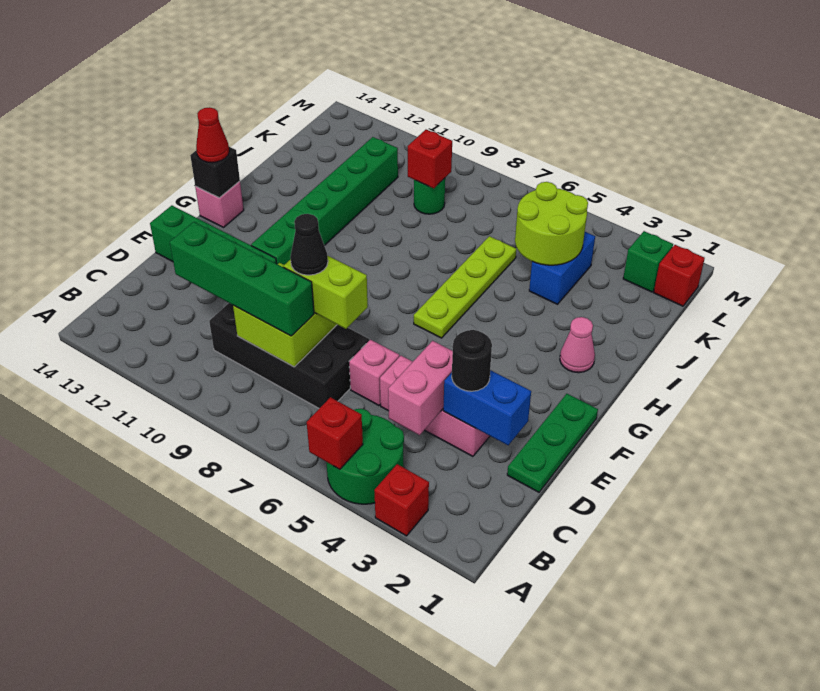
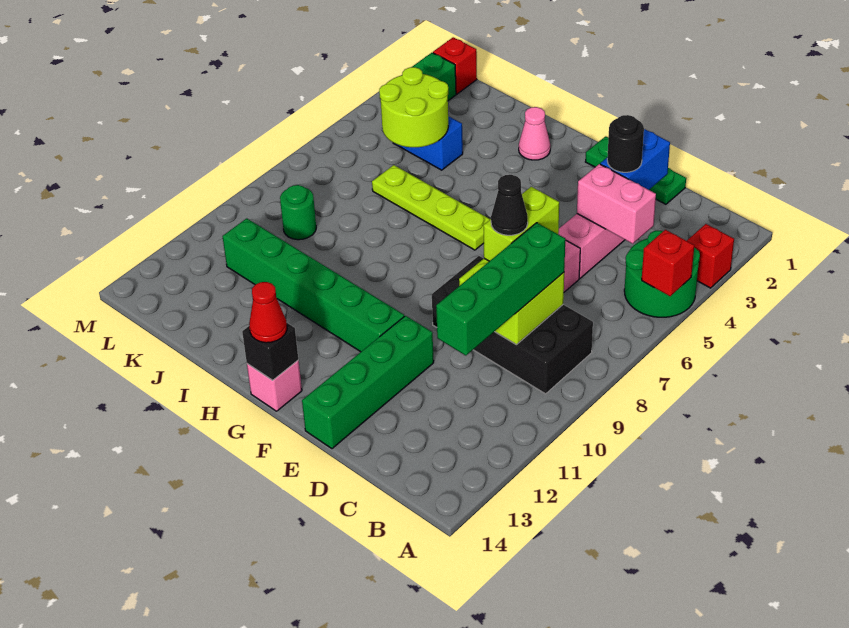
black brick C7:D10 level 1 -> black brick B8:E9 level 1
red brick K9 level 2 -> none

